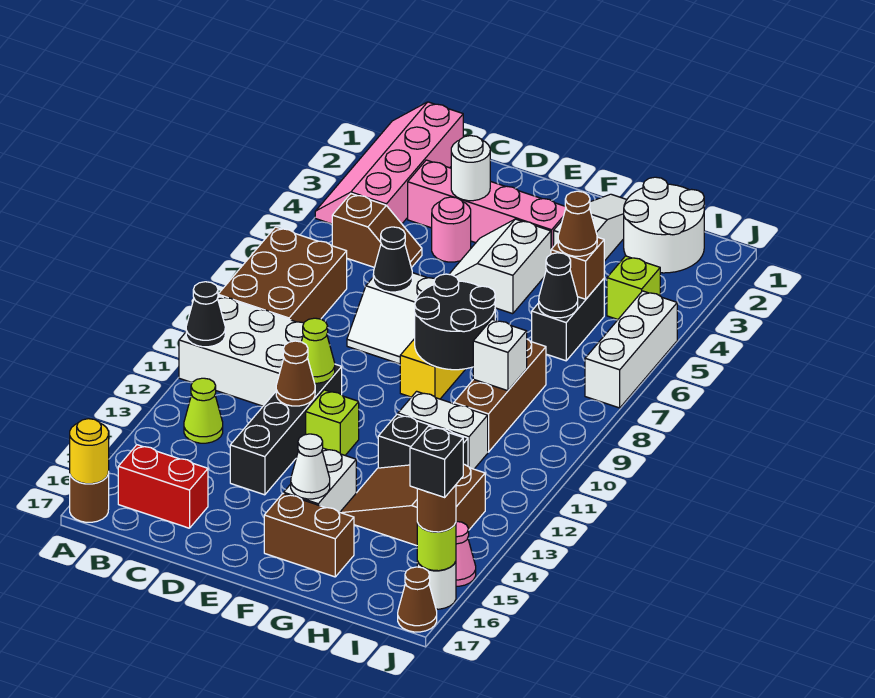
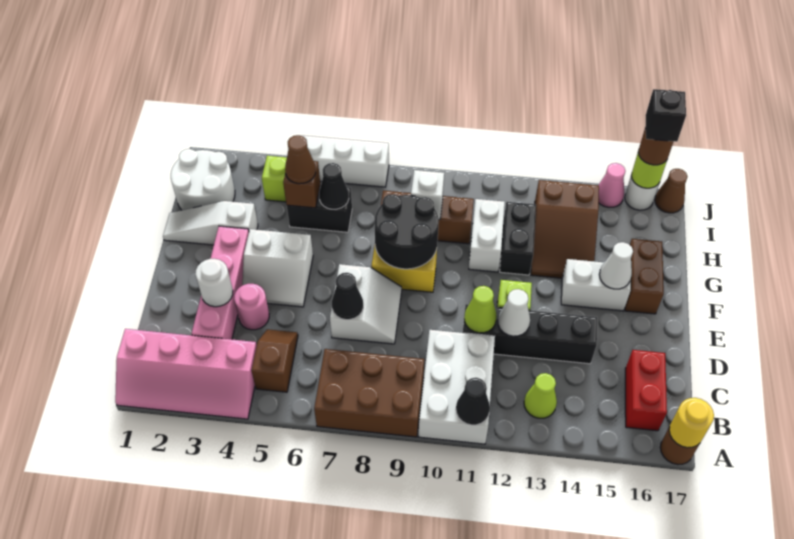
brown cone D12 level 2 -> white cone D12 level 2

